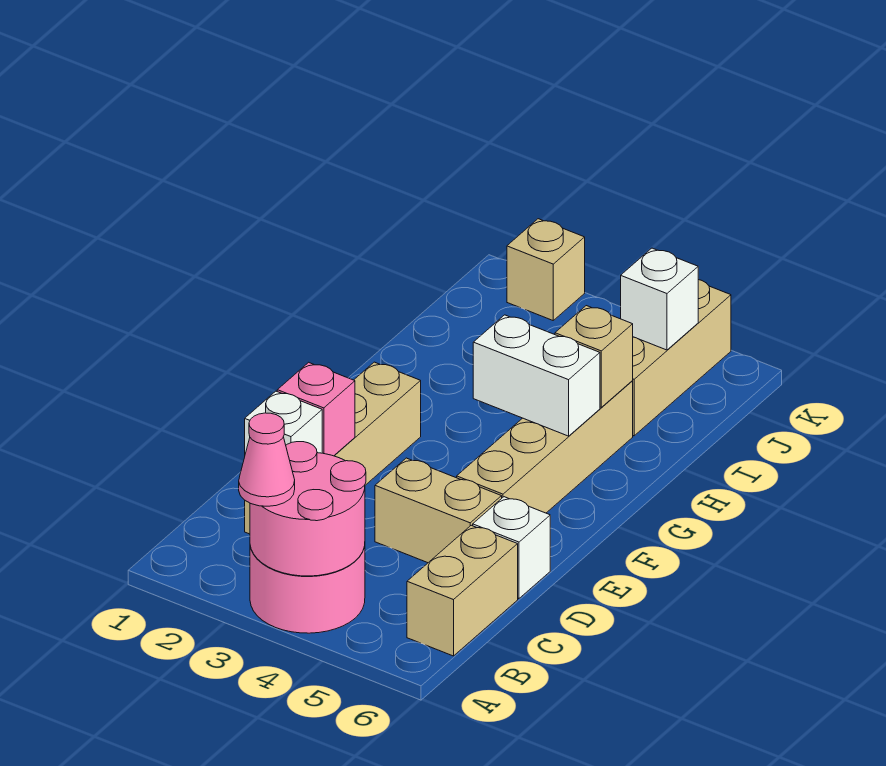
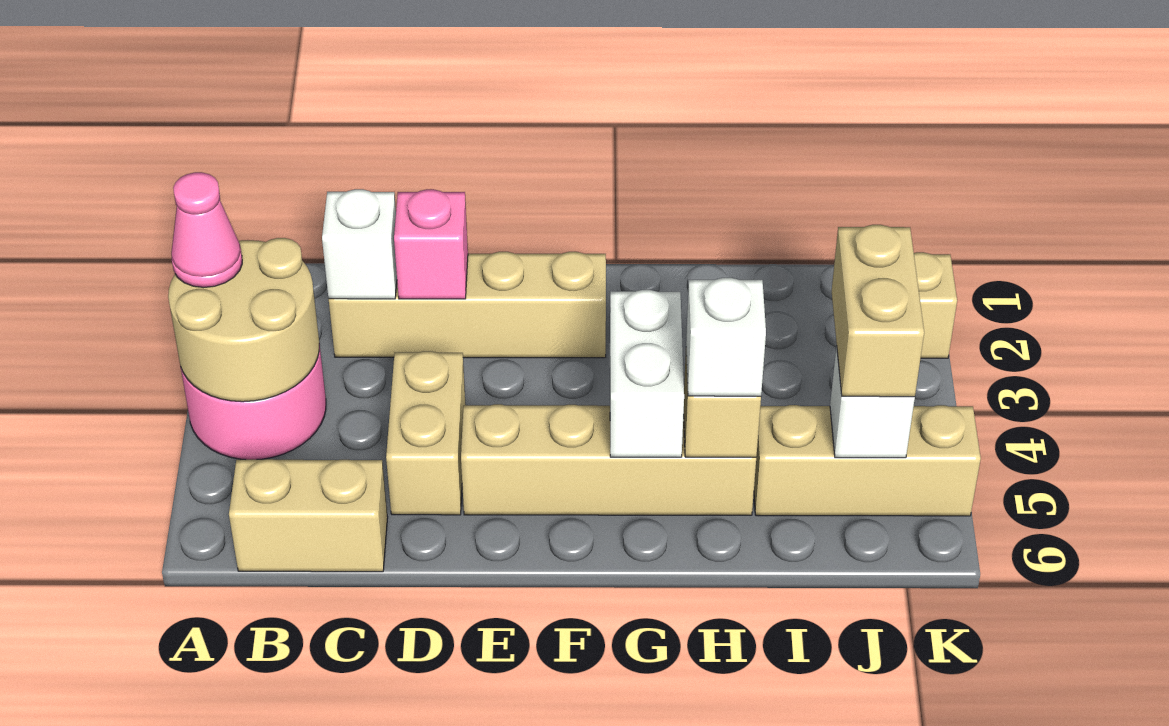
pink round brick A3:B4 level 2 -> tan round brick A3:B4 level 2
white brick D6 level 1 -> white brick H5 level 3
none -> tan brick J4:J5 level 3

